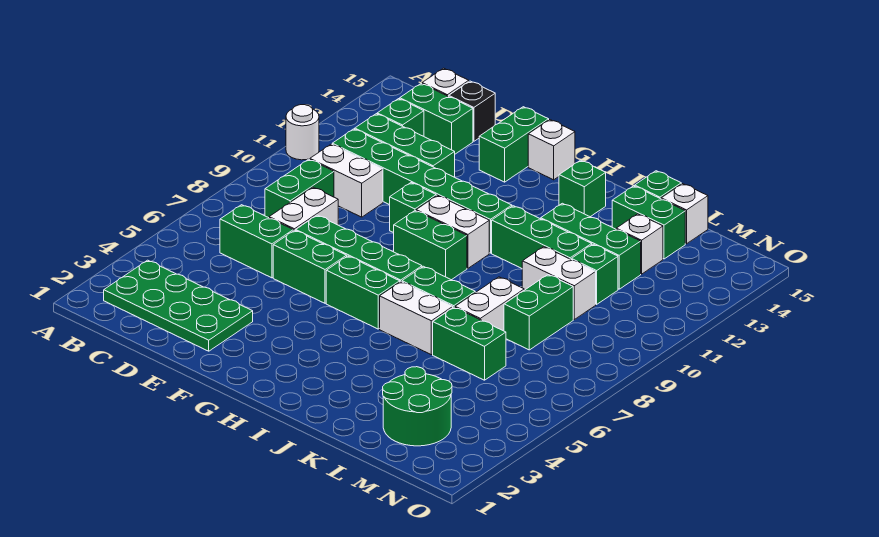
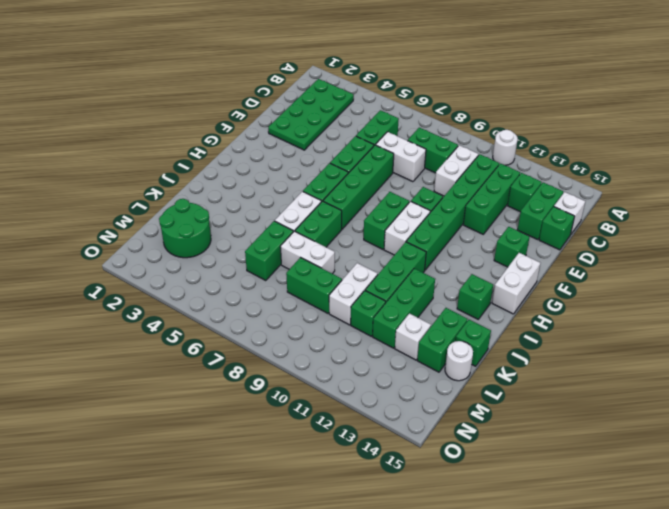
black brick D15 level 1 -> green brick D15 level 1
green brick F14:F15 level 1 -> green brick F14 level 1
white brick G15 level 1 -> white brick G15:H15 level 1
white brick L15 level 1 -> white round brick L15 level 1

